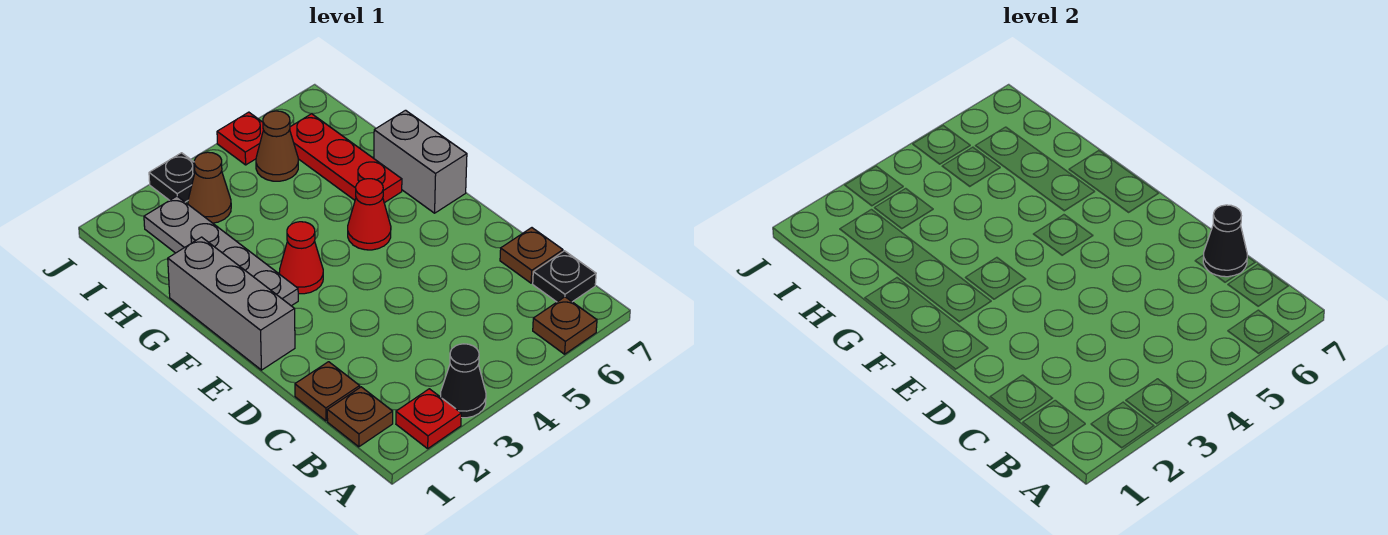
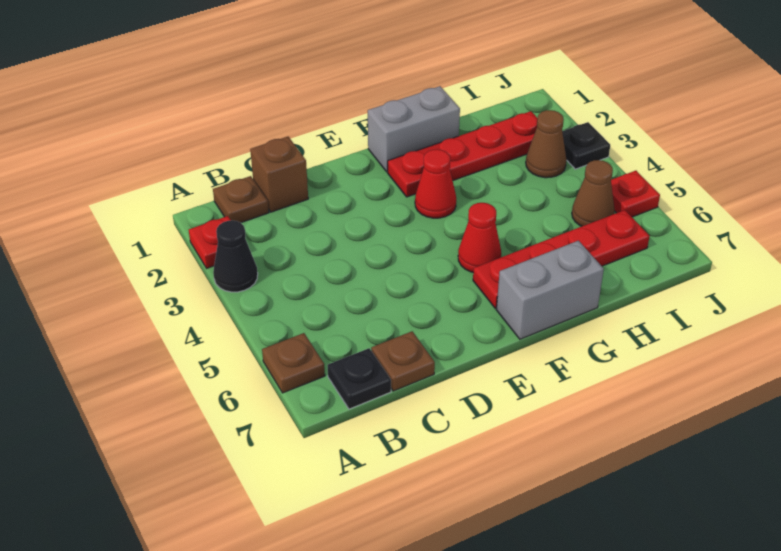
brown plate C1 level 1 -> brown brick C1 level 1
black cone C7 level 2 -> none
grey brick E1:G1 level 1 -> grey brick F1:G1 level 1
grey plate F2:I2 level 1 -> red plate F2:I2 level 1
red plate G6:I6 level 1 -> red plate F6:I6 level 1

